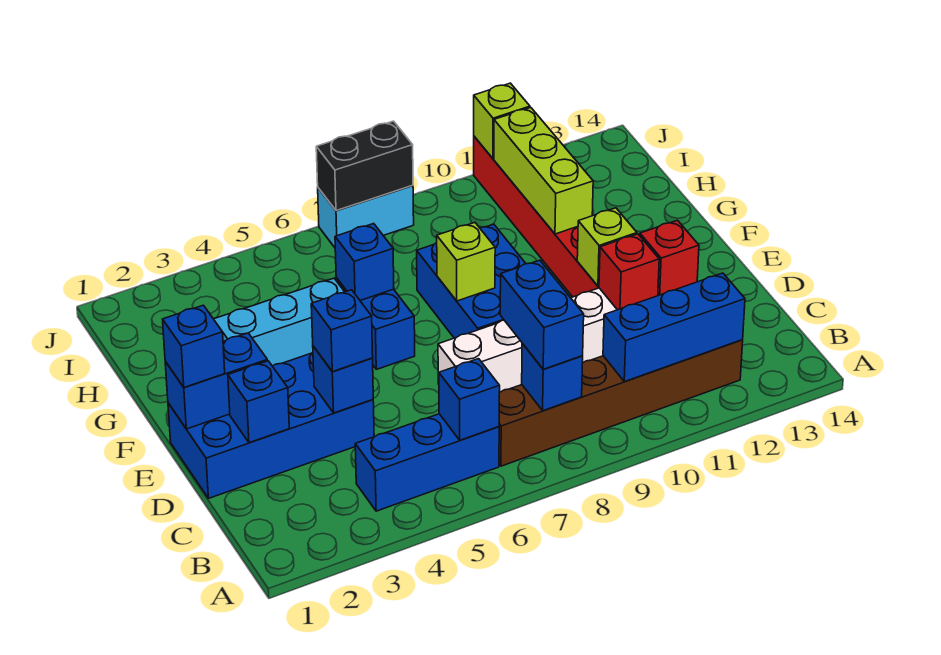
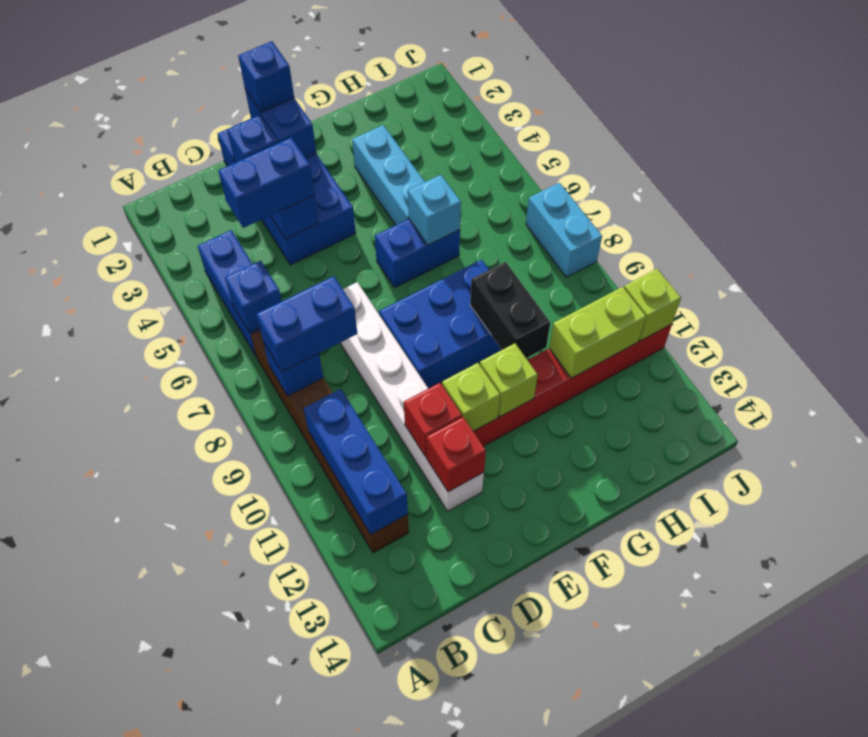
blue brick D4 level 3 -> blue brick C4:D4 level 3
lime brick F8 level 2 -> lime brick F11 level 2
blue brick G6 level 2 -> cyan brick G6 level 2
lime brick G11:I11 level 2 -> lime brick H11:I11 level 2
black brick J7:J8 level 2 -> black brick G9:G10 level 2

